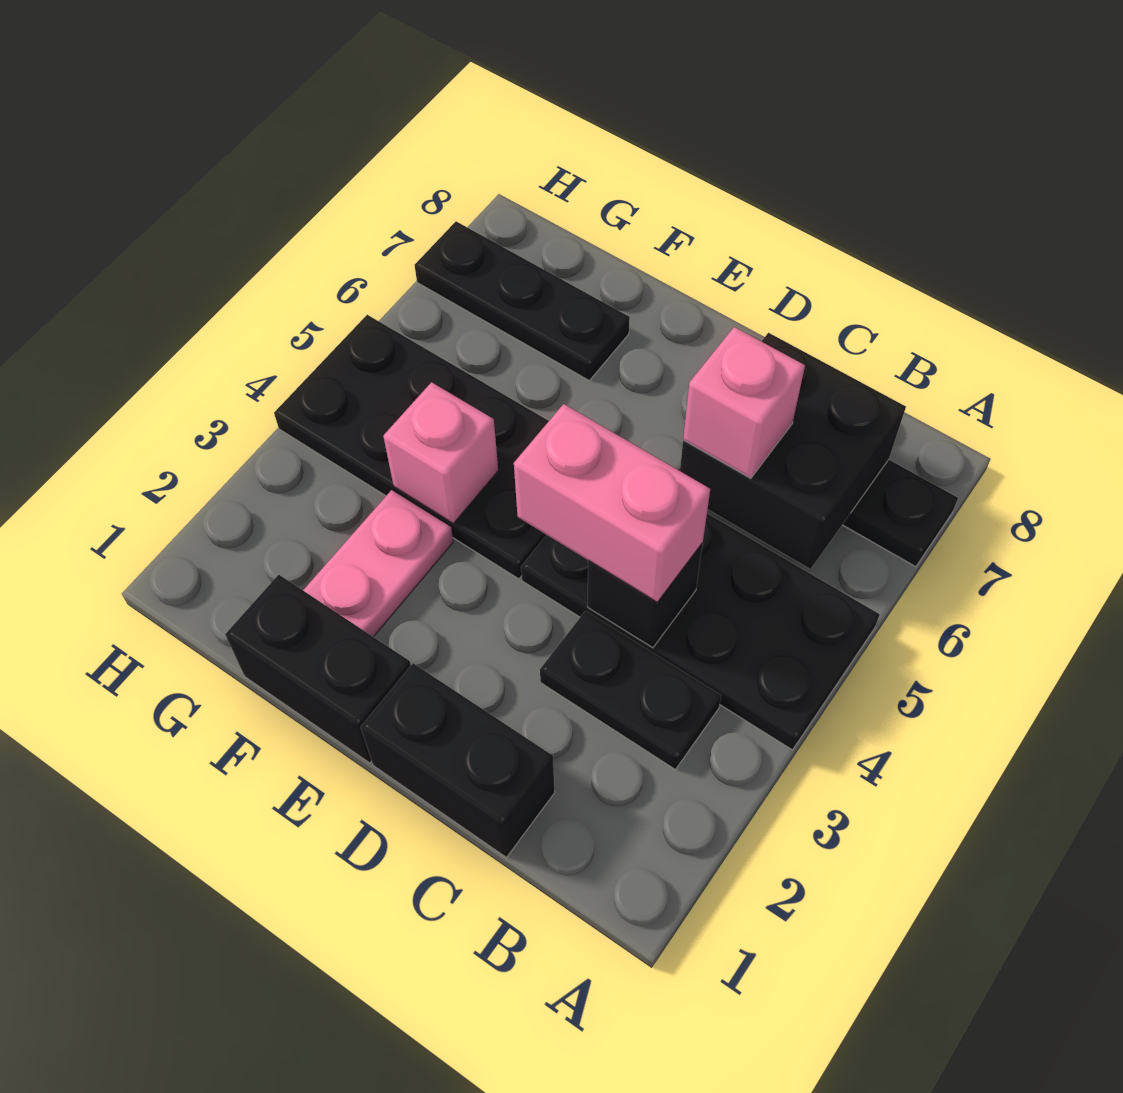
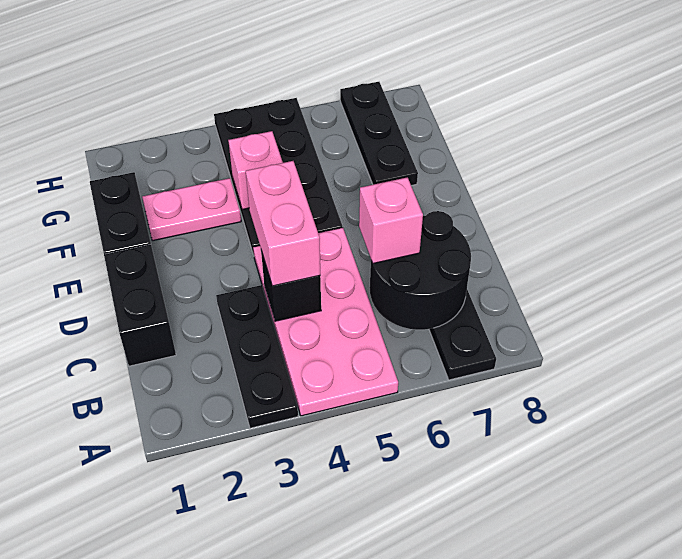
black plate A4:D5 level 1 -> pink plate A4:D5 level 1
black plate B3:C3 level 1 -> black plate A3:C3 level 1
black brick B6:C7 level 2 -> black round brick B6:C7 level 2

